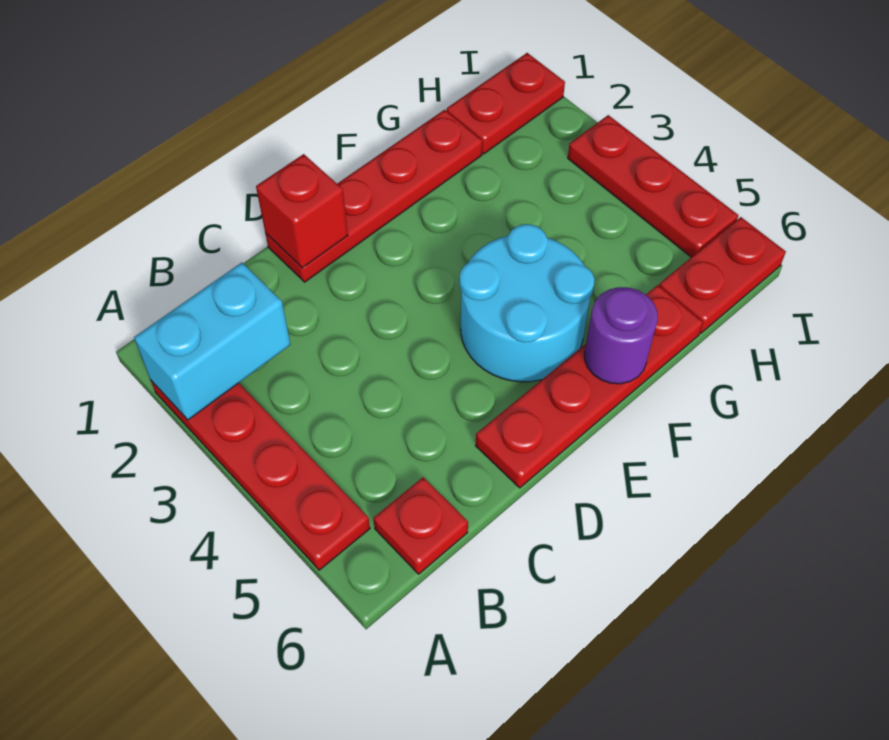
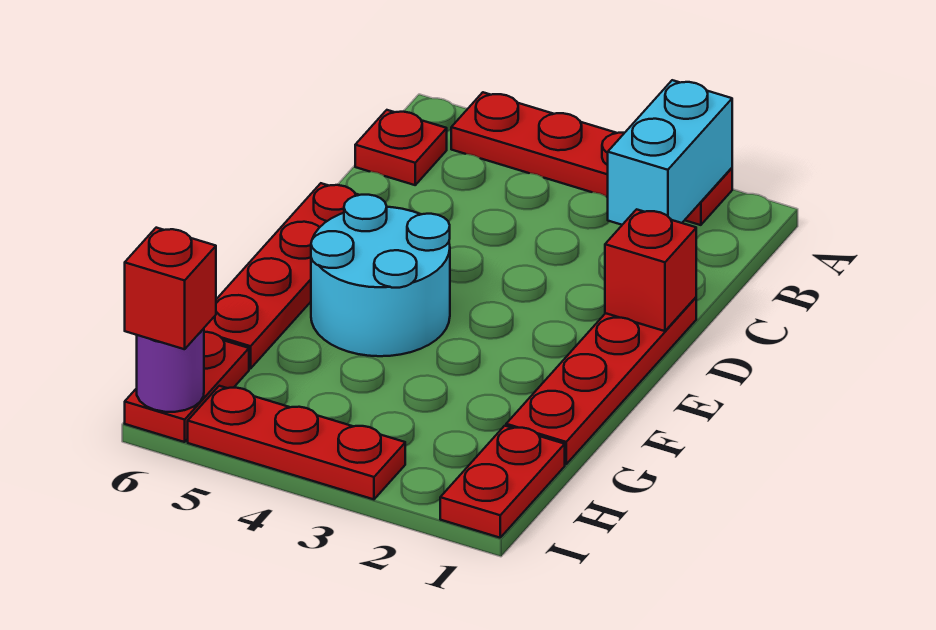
purple round brick F6 level 2 -> purple round brick I6 level 2
none -> red brick I6 level 3

